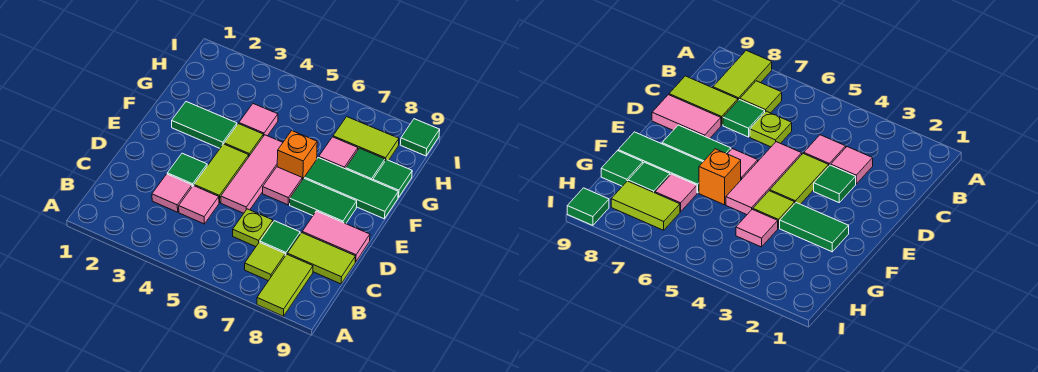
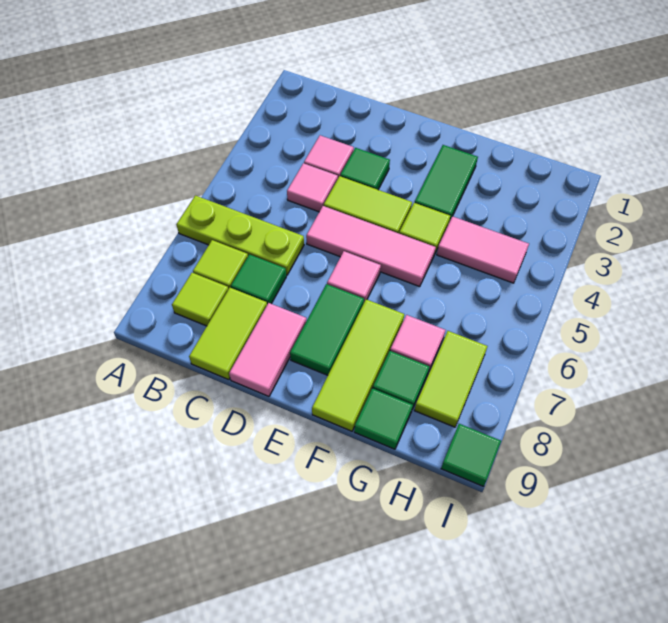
lime tile A8:B8 level 1 -> lime tile B8 level 1
lime plate C6 level 1 -> lime plate A6:C6 level 1
orange brick F6 level 1 -> none
green tile F7:F9 level 1 -> lime tile F7:F9 level 1
pink tile G4 level 1 -> pink tile G4:H4 level 1

